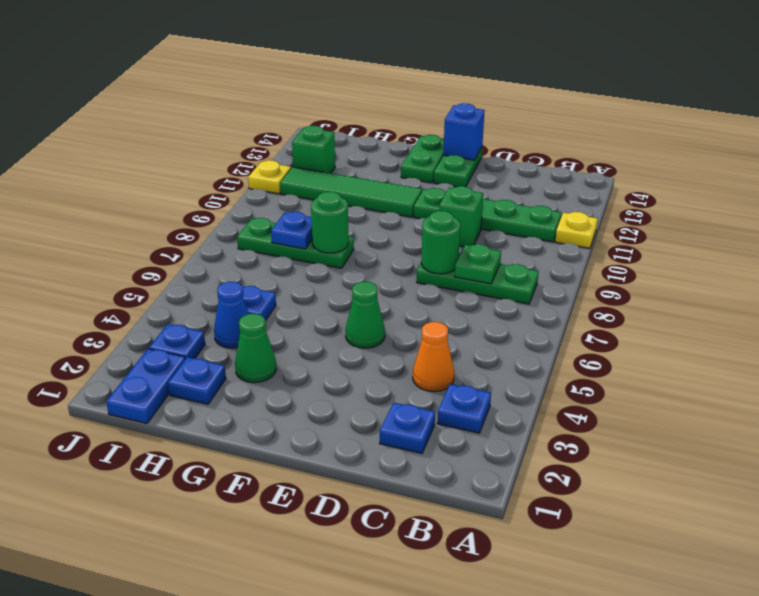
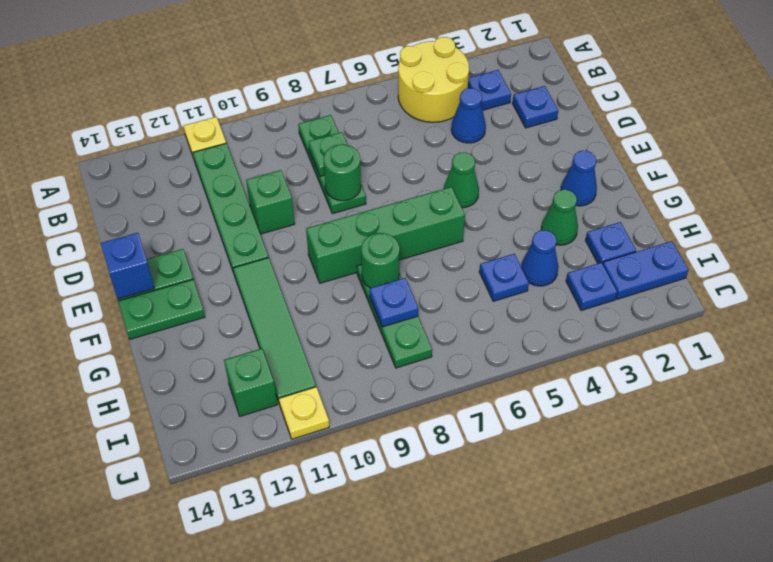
none -> yellow round brick A4:B5 level 1
orange cone C4 level 1 -> blue cone C4 level 1
none -> blue cone F2 level 1
none -> green brick F6:F9 level 1

